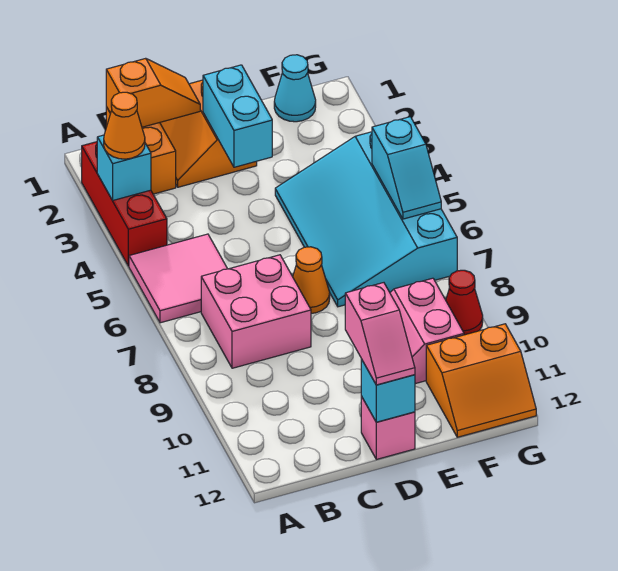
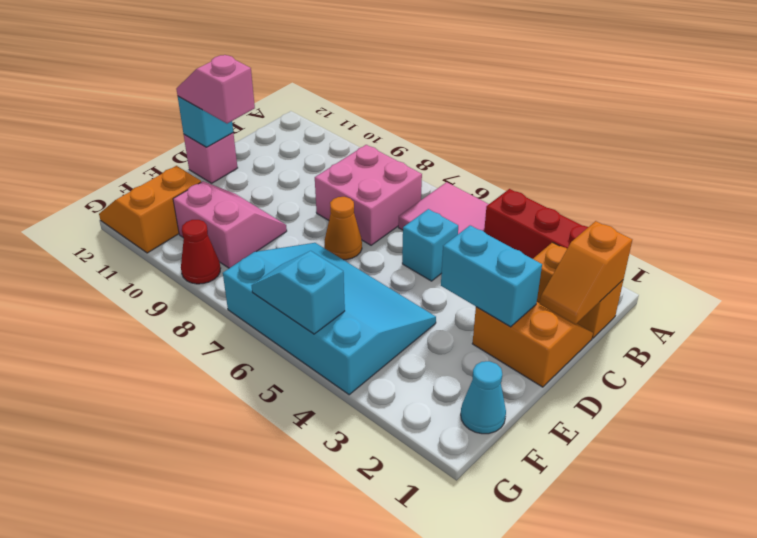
cyan brick A3 level 2 -> cyan brick C5 level 1
orange cone A3 level 3 -> none

